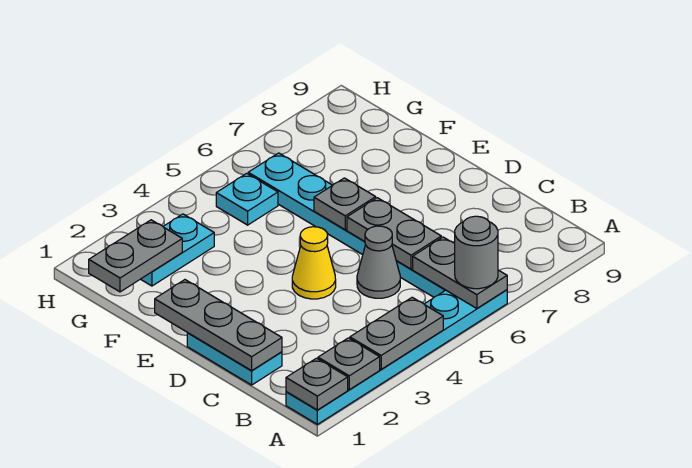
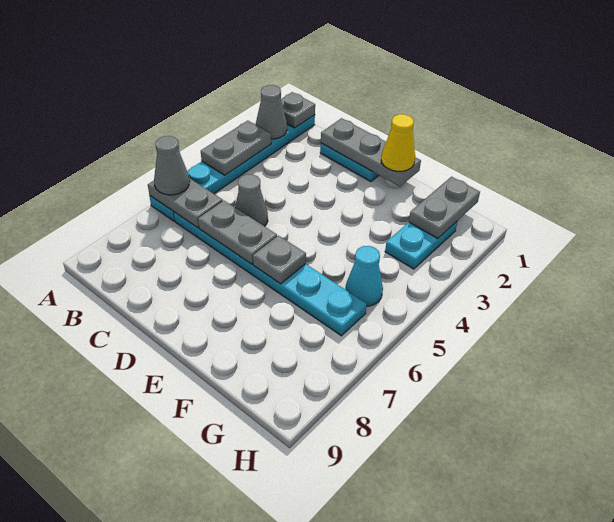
grey plate A2 level 2 -> grey cone A2 level 2
grey round brick A6 level 3 -> grey cone A6 level 3
yellow cone D4 level 1 -> yellow cone E1 level 3
cyan plate G5 level 1 -> cyan cone G5 level 1

